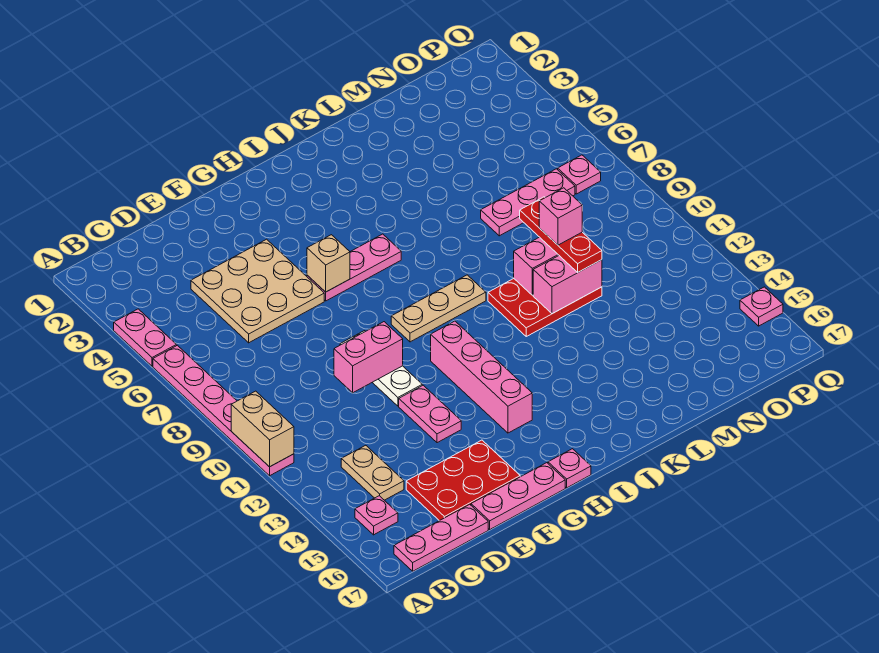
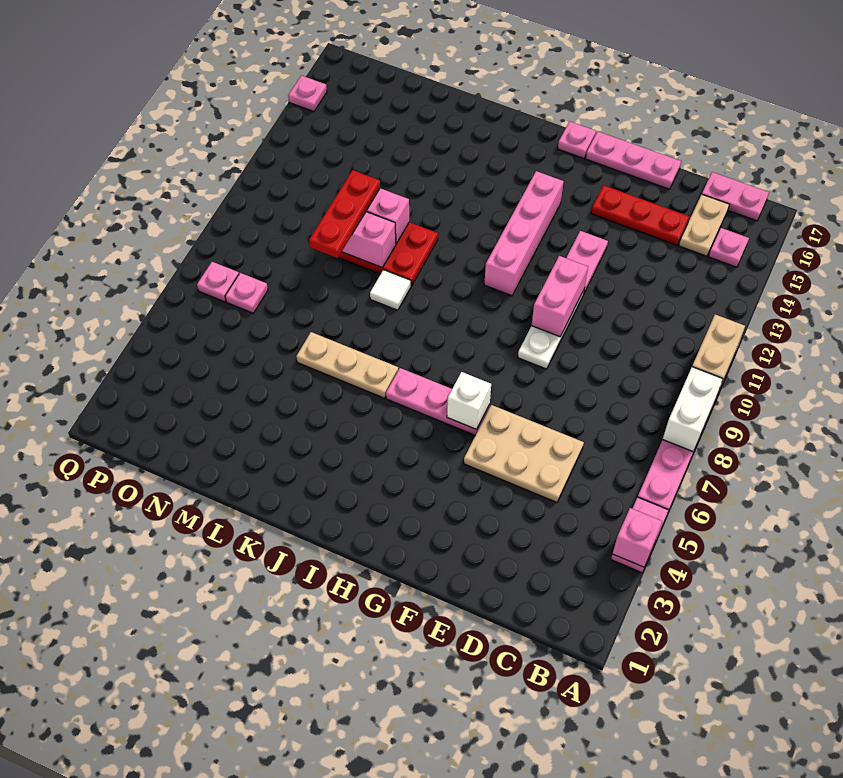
none -> white brick A8:A9 level 2
pink plate B17:D17 level 1 -> pink plate B17:C17 level 1
tan plate C13:C14 level 1 -> tan plate C15:C16 level 1
tan plate D4:F6 level 1 -> tan plate D5:F6 level 1
red plate D15:F16 level 1 -> red plate D15:F15 level 1
pink brick E10:F10 level 2 -> pink brick F10:F11 level 2
tan brick G6 level 2 -> white brick G6 level 2
tan plate H9:J9 level 1 -> tan plate J6:L6 level 1
none -> white tile K9 level 1
pink plate M7:O7 level 1 -> pink plate O7 level 1
pink brick M10 level 4 -> pink brick A4 level 2

